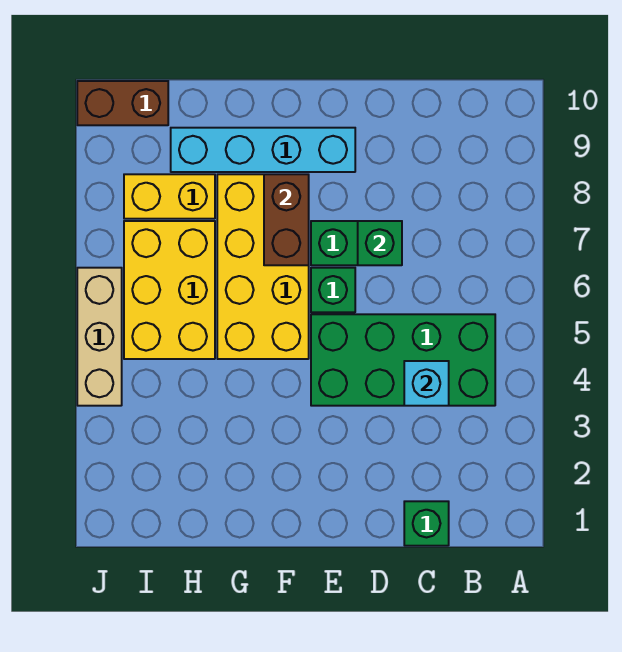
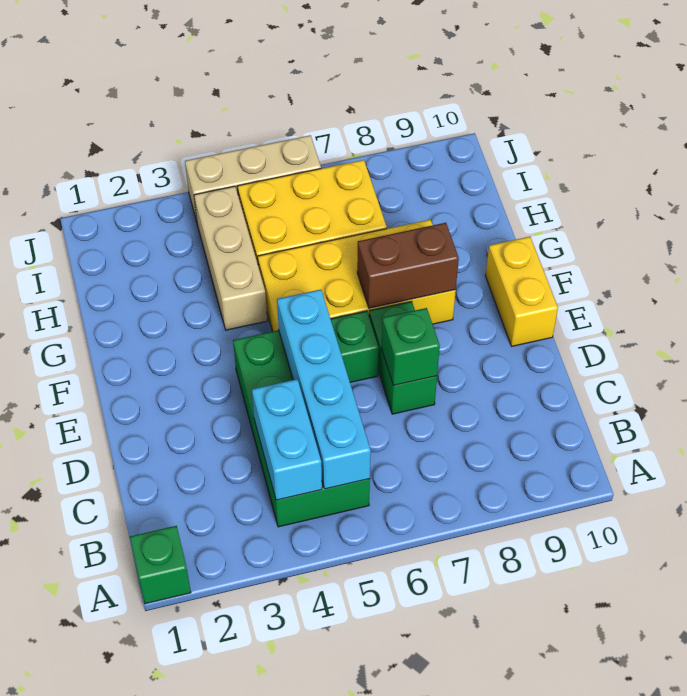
green brick C1 level 1 -> green brick A1 level 1
cyan brick C4 level 2 -> cyan brick B4:C4 level 2
cyan brick E9:H9 level 1 -> cyan brick B5:E5 level 2
none -> tan brick G4:I4 level 1
yellow brick H8:I8 level 1 -> yellow brick E10:F10 level 1
brown brick I10:J10 level 1 -> none

